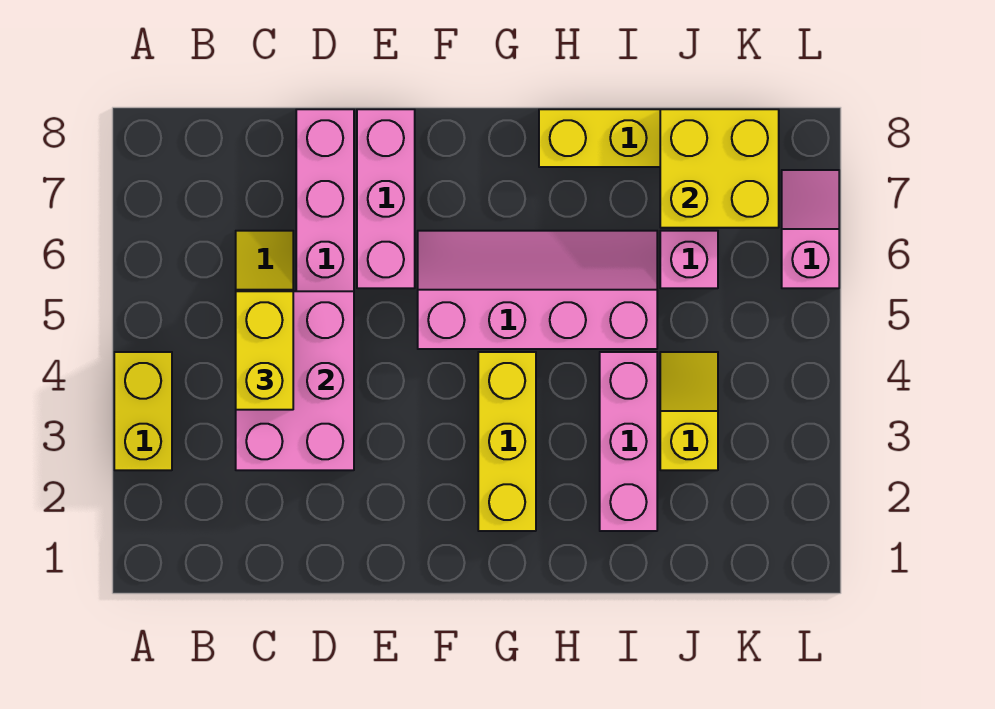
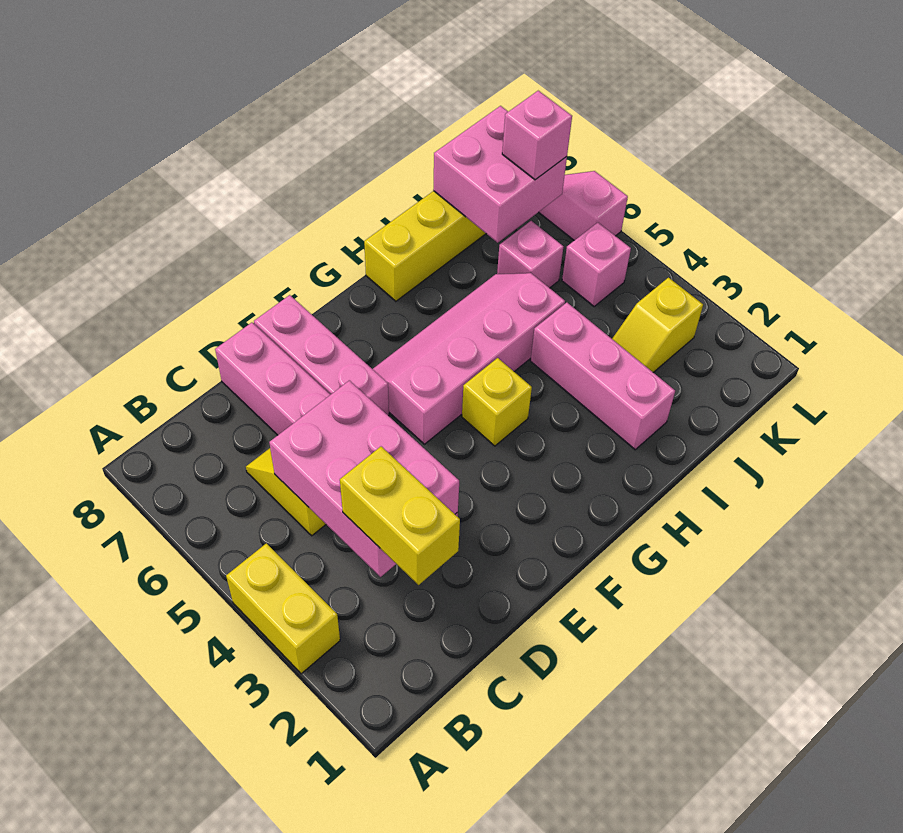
yellow brick C4:C5 level 3 -> yellow brick C2:C3 level 3
yellow brick G2:G4 level 1 -> yellow brick G4 level 1
yellow slope J3:J4 level 1 top 3 -> yellow slope J3:K3 level 1 top K
yellow brick J7:K8 level 2 -> pink brick J7:K8 level 2
none -> pink brick K5 level 1
none -> pink brick K7 level 3

